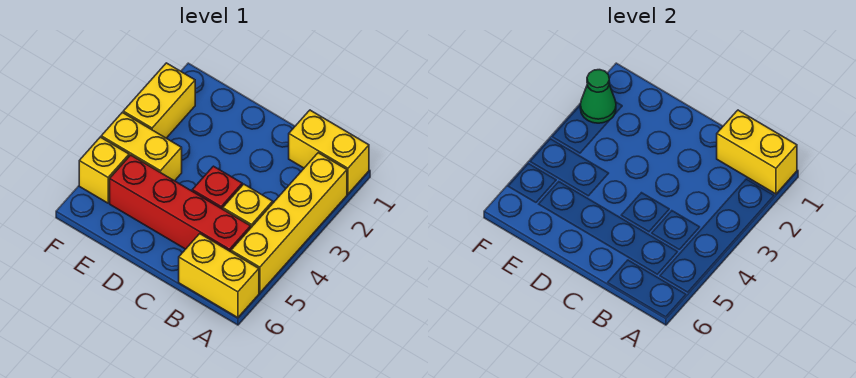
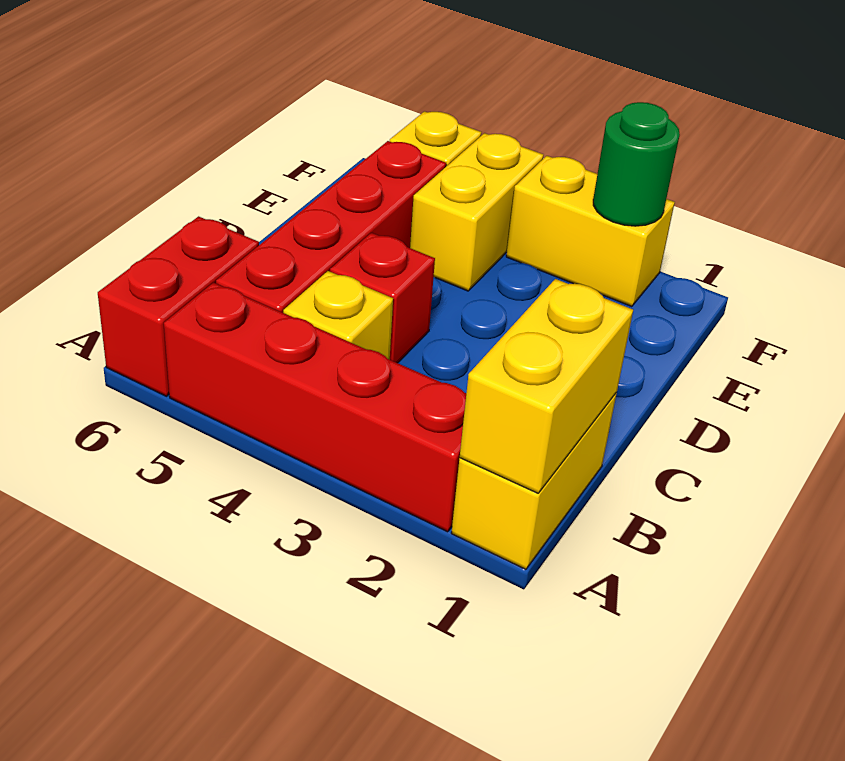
yellow brick A2:A5 level 1 -> red brick A2:A5 level 1
yellow brick A6:B6 level 1 -> red brick A6:B6 level 1
green cone F2 level 2 -> green round brick F2 level 2

